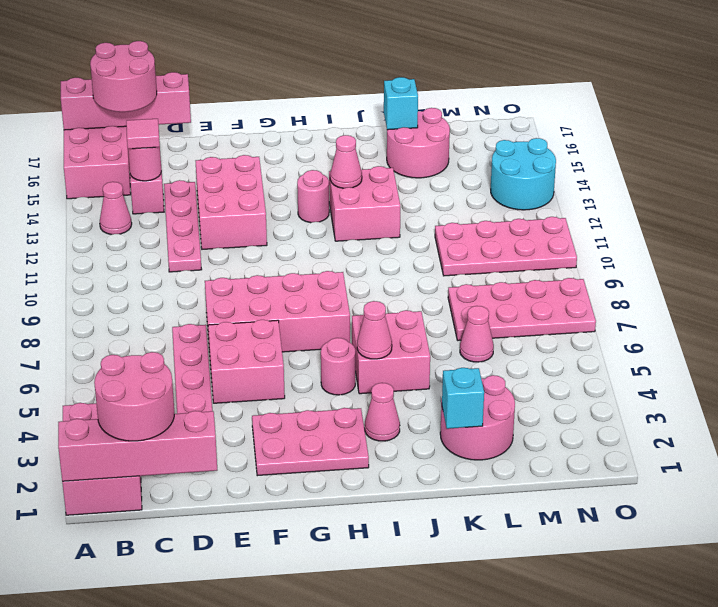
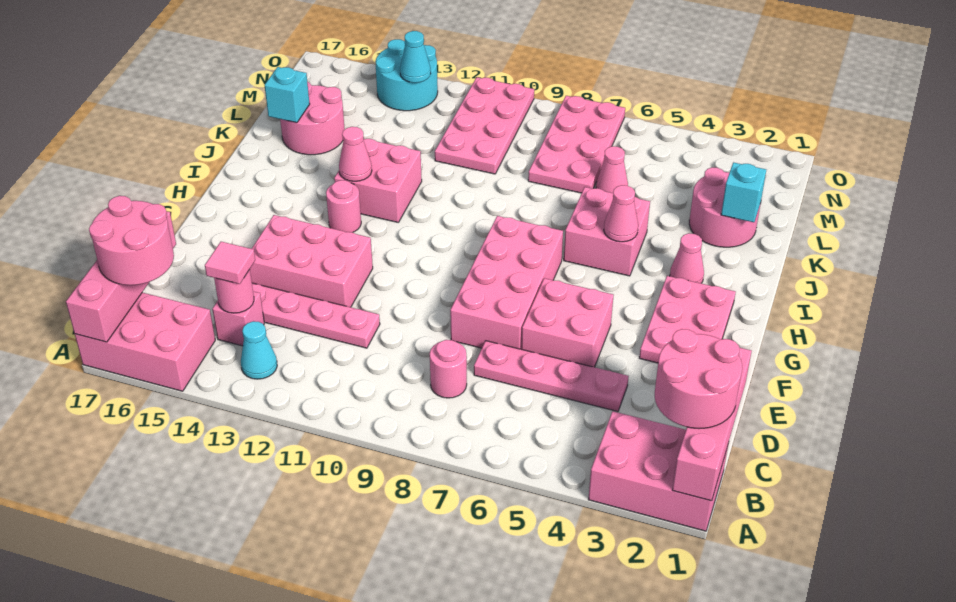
pink cone B13 level 1 -> cyan cone B13 level 1
pink round brick H5 level 1 -> pink round brick C8 level 1
none -> cyan cone N13 level 2

